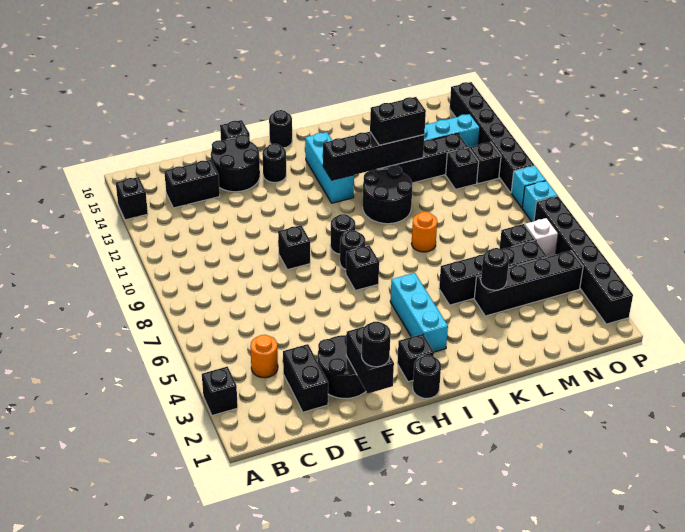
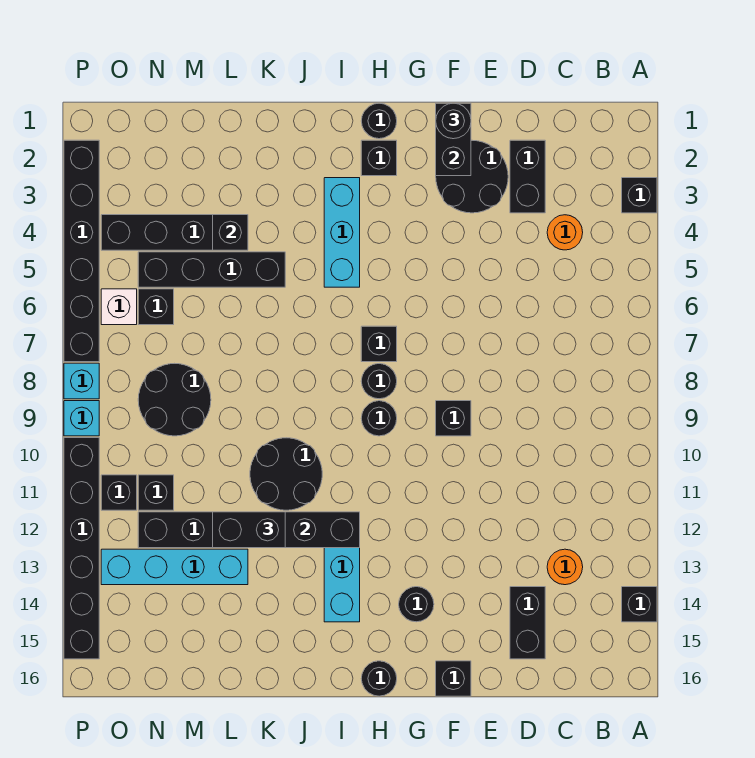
black brick C14:D14 level 1 -> black brick D14:D15 level 1
black round brick E14:F15 level 1 -> black round brick M8:N9 level 1
orange round brick K8 level 1 -> orange round brick C13 level 1
black round brick L4 level 2 -> black brick L4 level 2

